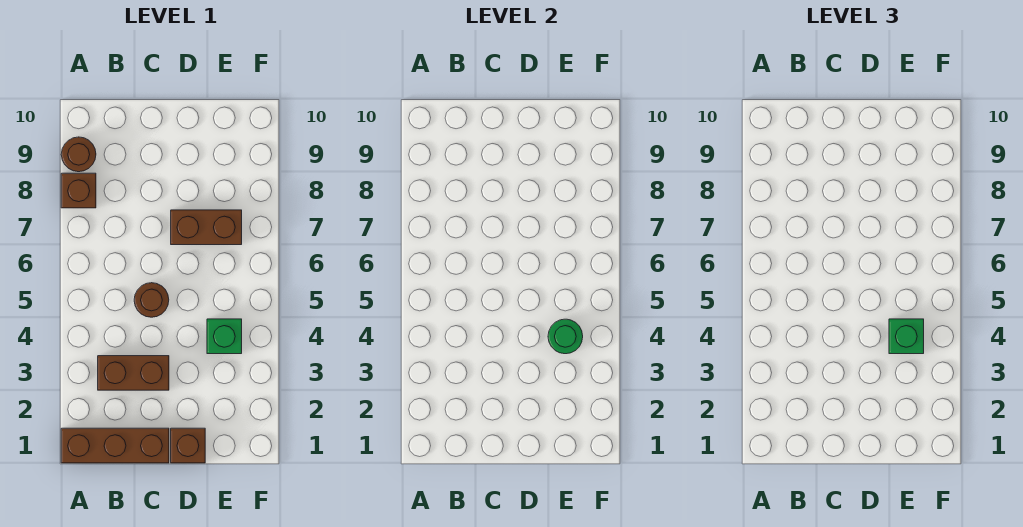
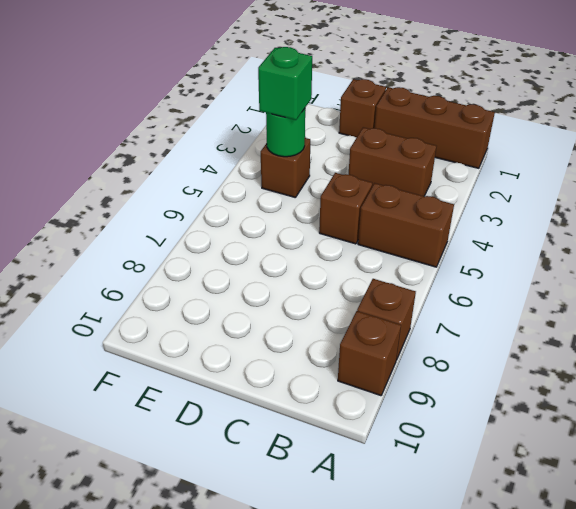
brown round brick A9 level 1 -> brown brick A9 level 1
brown round brick C5 level 1 -> brown brick C5 level 1
brown brick D7:E7 level 1 -> brown brick A5:B5 level 1
green brick E4 level 1 -> brown brick E4 level 1

